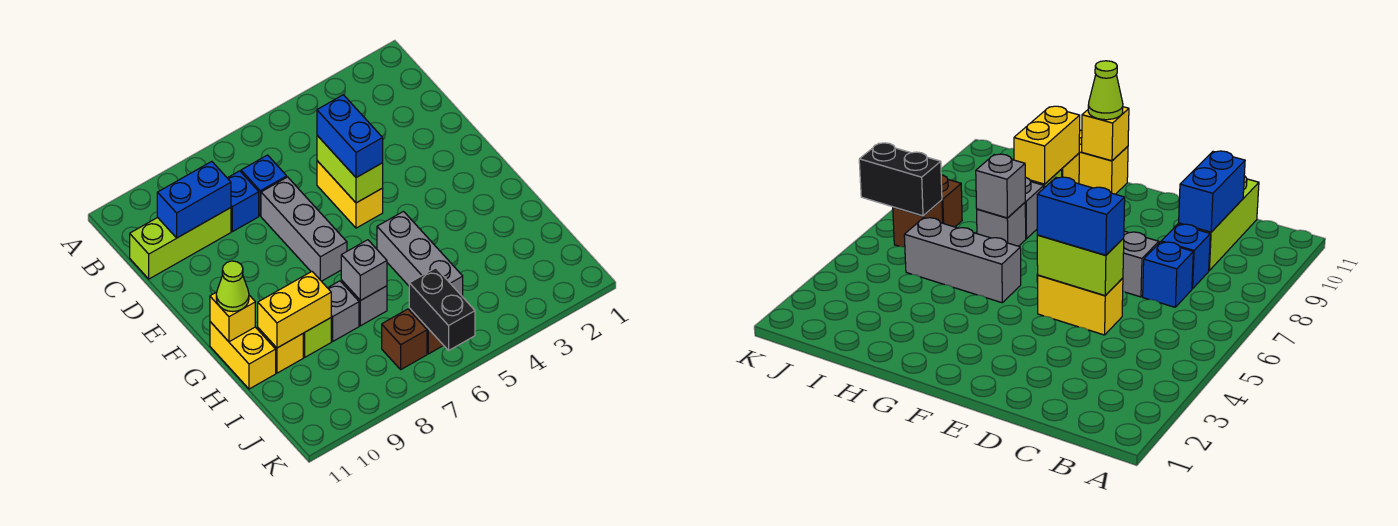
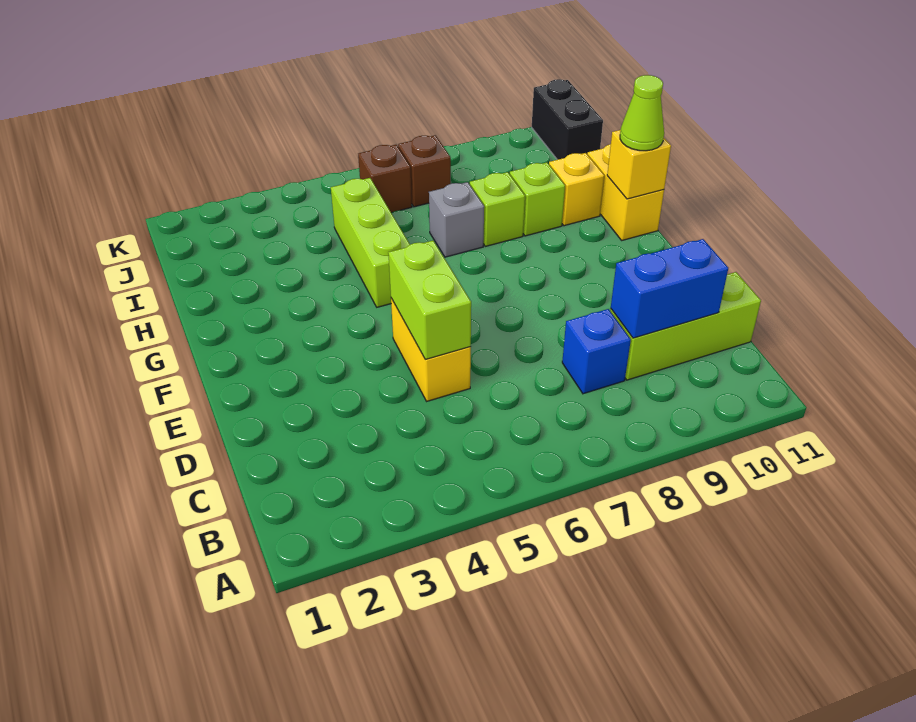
blue brick C7 level 1 -> none
blue brick D5:E5 level 3 -> none
grey brick D7:F7 level 1 -> none
grey brick G5:I5 level 1 -> lime brick G5:I5 level 1
grey brick H7 level 2 -> none
grey brick H8 level 1 -> lime brick H8 level 1
yellow brick H9:H10 level 2 -> none
black brick J6:K6 level 2 -> black brick J11:K11 level 1

